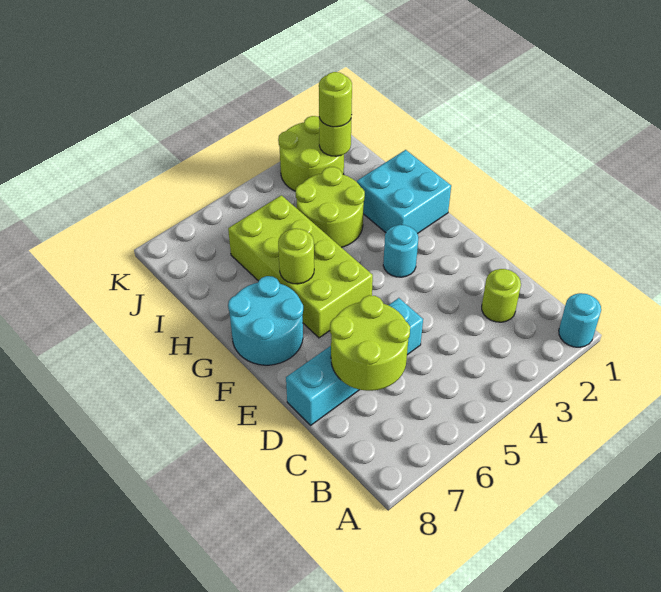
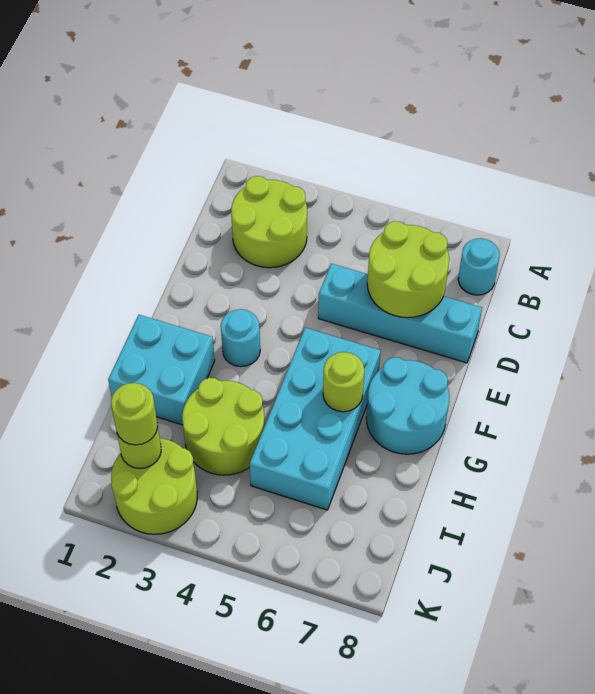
cyan round brick A1 level 1 -> cyan round brick B8 level 1
lime round brick C2 level 1 -> lime round brick B2:C3 level 1
lime brick F5:I6 level 1 -> cyan brick F5:I6 level 1

